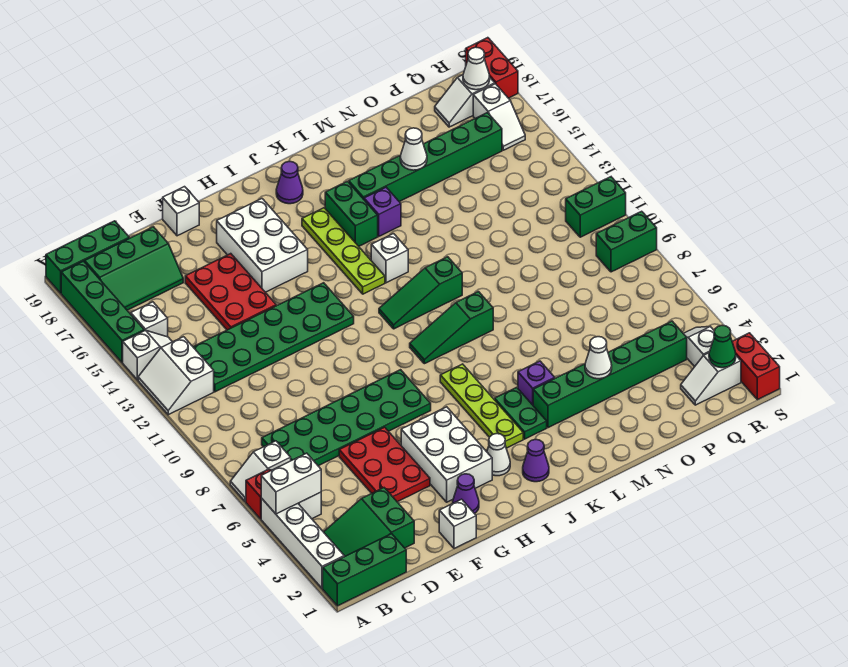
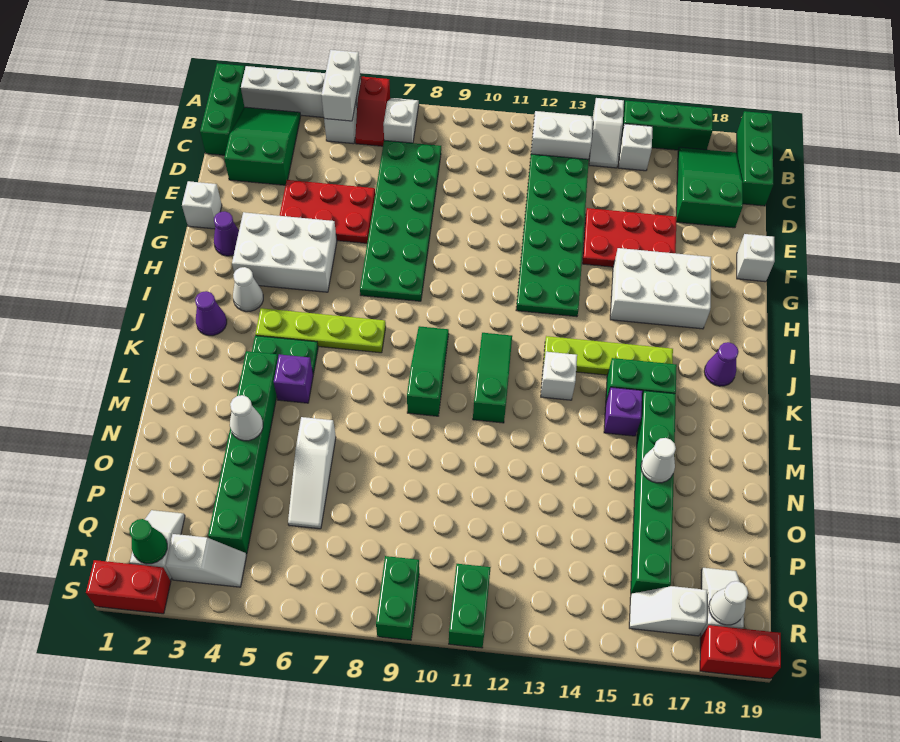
green brick A15:A18 level 1 -> green brick A15:A17 level 1
green slope B17:D18 level 1 top 18 -> green slope B17:D18 level 1 top D
none -> white slope N6:P6 level 1 top N

